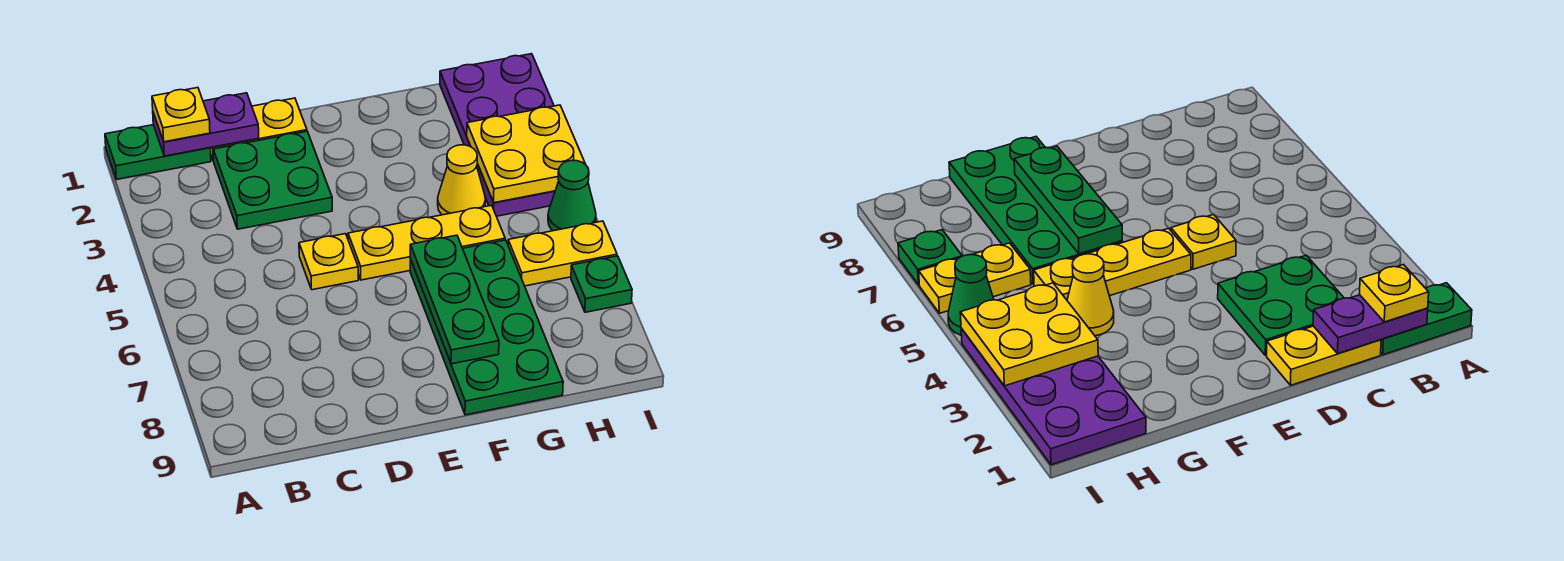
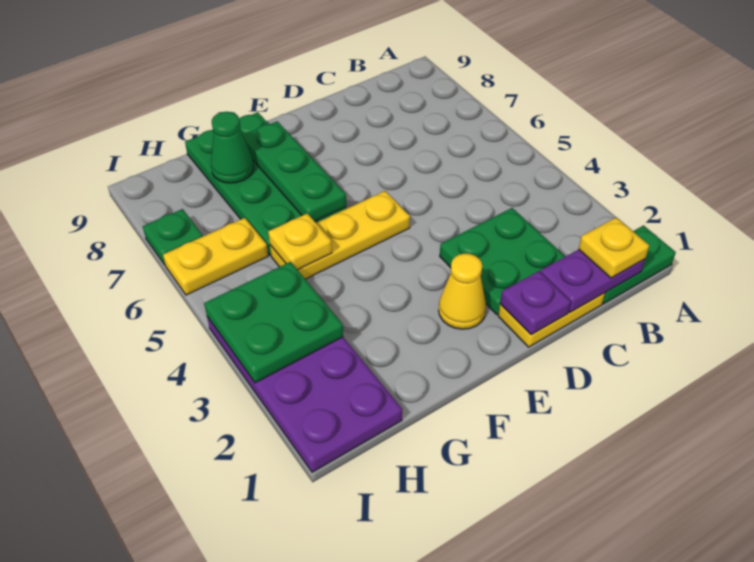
none -> purple plate D1 level 2
yellow plate D5 level 1 -> yellow plate G5 level 2
yellow cone G4 level 1 -> yellow cone E2 level 1
yellow plate H3:I4 level 2 -> green plate H3:I4 level 2
green cone I5 level 1 -> green cone G8 level 2

